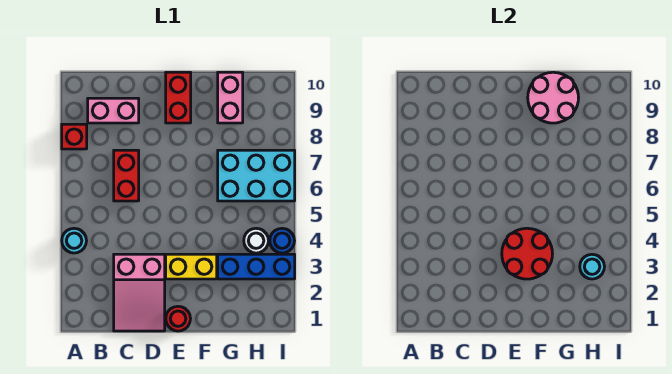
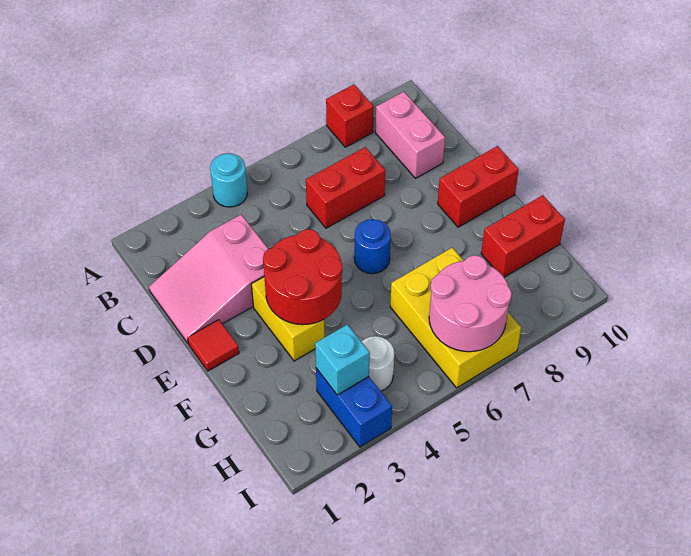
red round brick E1 level 1 -> red tile E1 level 1
pink round brick F9:G10 level 2 -> pink round brick H6:I7 level 2
blue brick G3:I3 level 1 -> blue brick H3:I3 level 1
cyan brick G6:I7 level 1 -> yellow brick G6:I7 level 1
pink brick G9:G10 level 1 -> red brick G9:G10 level 1
cyan round brick H3 level 2 -> cyan brick H3 level 2
blue round brick I4 level 1 -> blue round brick E6 level 1

